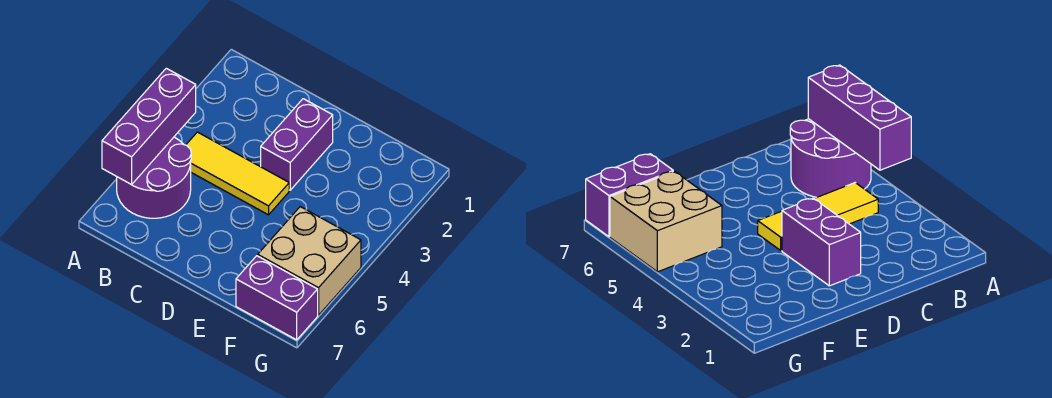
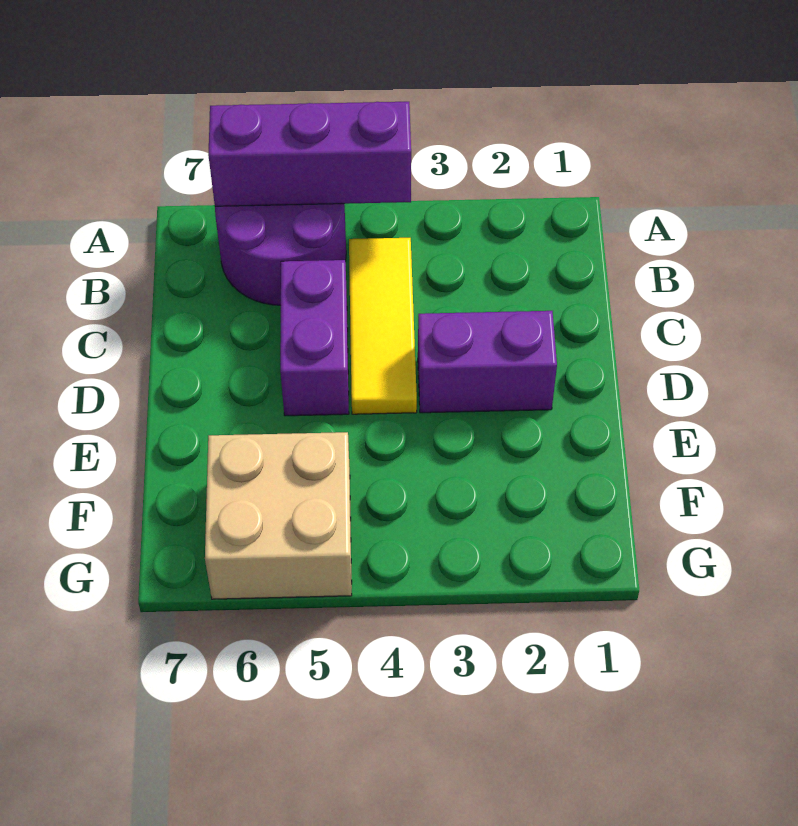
purple brick F7:G7 level 1 -> purple brick C5:D5 level 1

